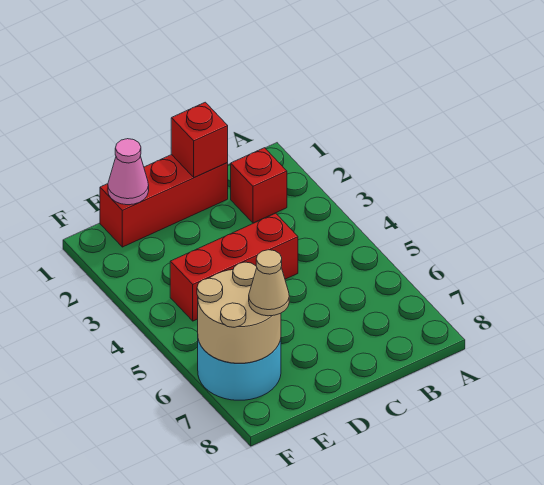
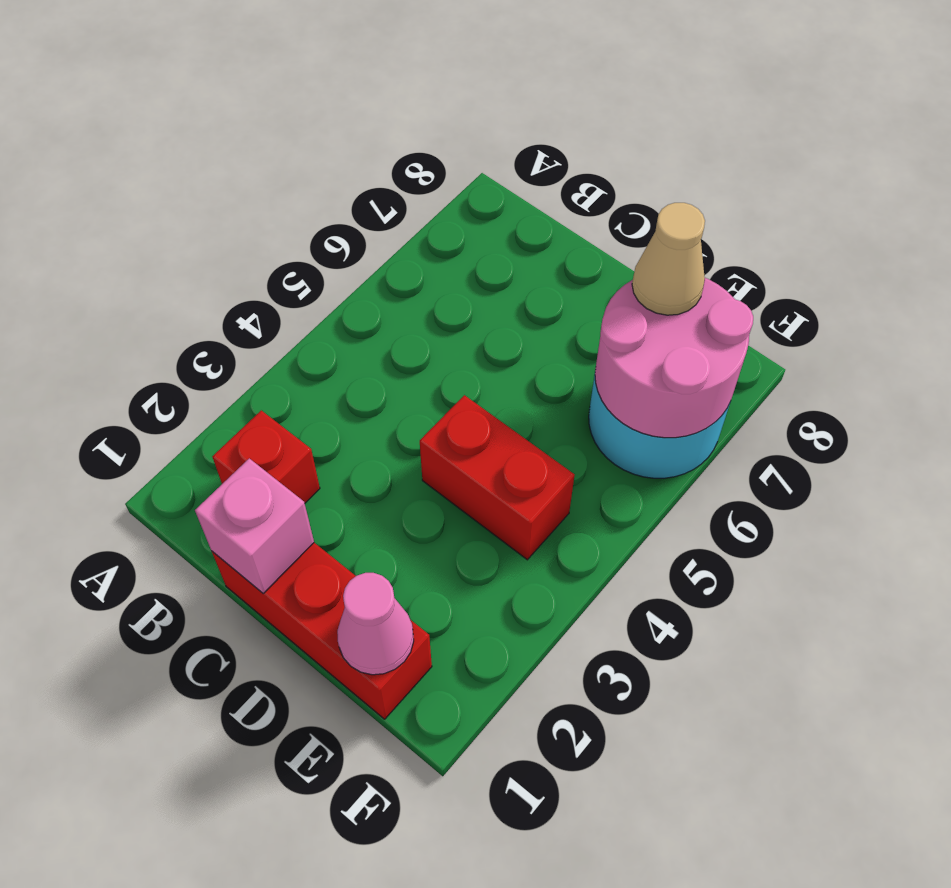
red brick C1 level 2 -> pink brick C1 level 2
red brick C4:E4 level 1 -> red brick D4:E4 level 1
tan round brick E6:F7 level 2 -> pink round brick E6:F7 level 2

